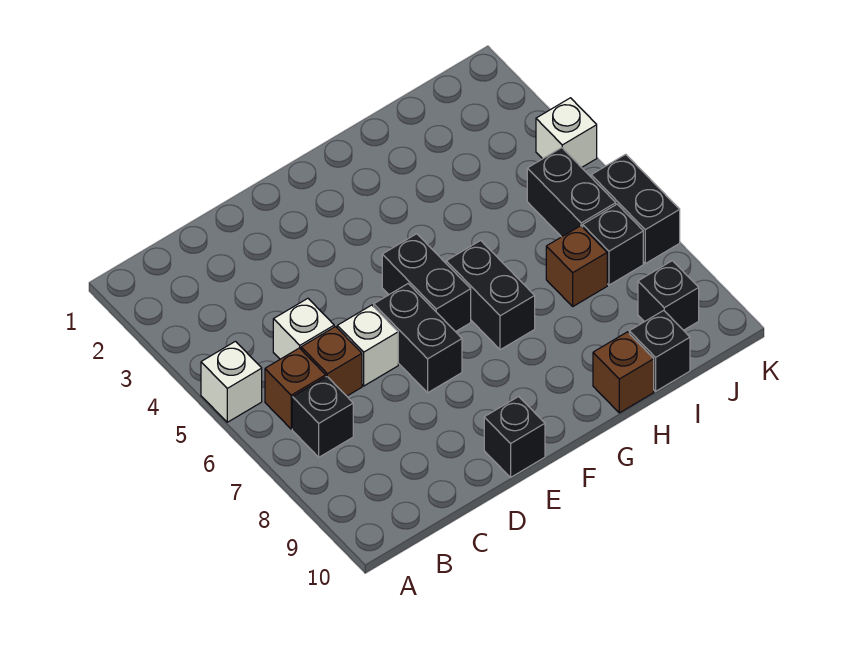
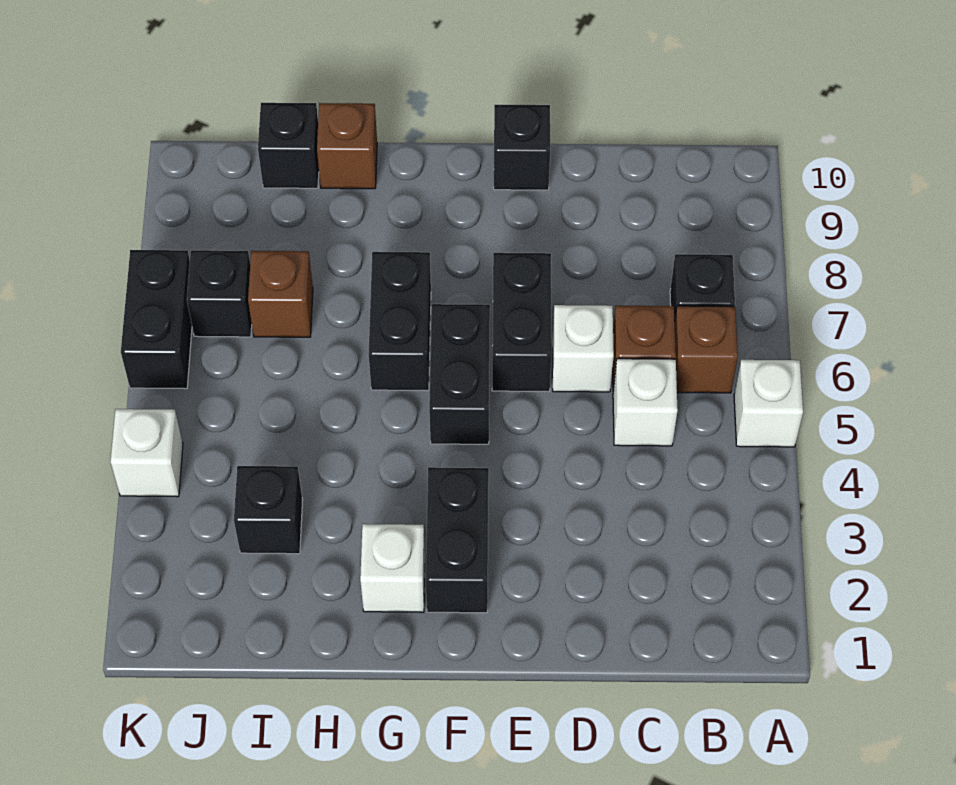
none -> white brick G2 level 1
black brick J5:J6 level 1 -> black brick F2:F3 level 1
black brick J9 level 1 -> black brick I3 level 1

